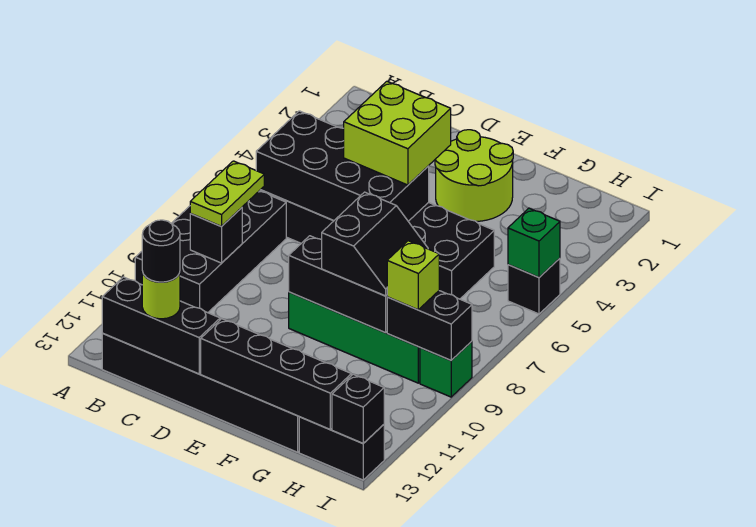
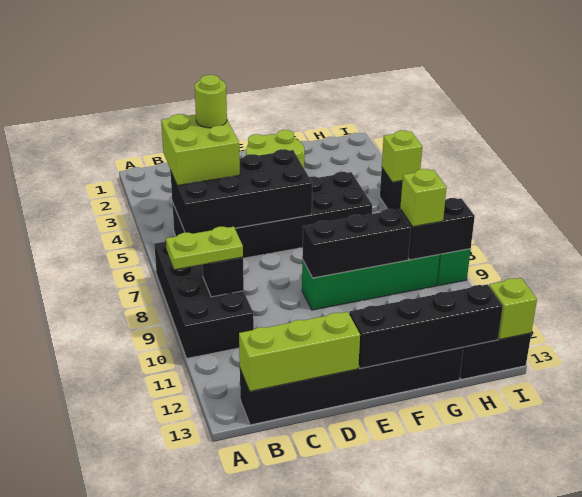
lime plate B8:B9 level 3 -> lime plate A9:B9 level 3
black brick B13:D13 level 2 -> lime brick B13:D13 level 2
lime round brick C13 level 3 -> lime round brick C4 level 4
black round brick C13 level 4 -> none
lime brick D4:E5 level 3 -> lime brick B4:C5 level 3
black slope F8:G9 level 3 top F -> none
green brick I5 level 2 -> lime brick I5 level 2
black brick I13 level 2 -> lime brick I13 level 2

